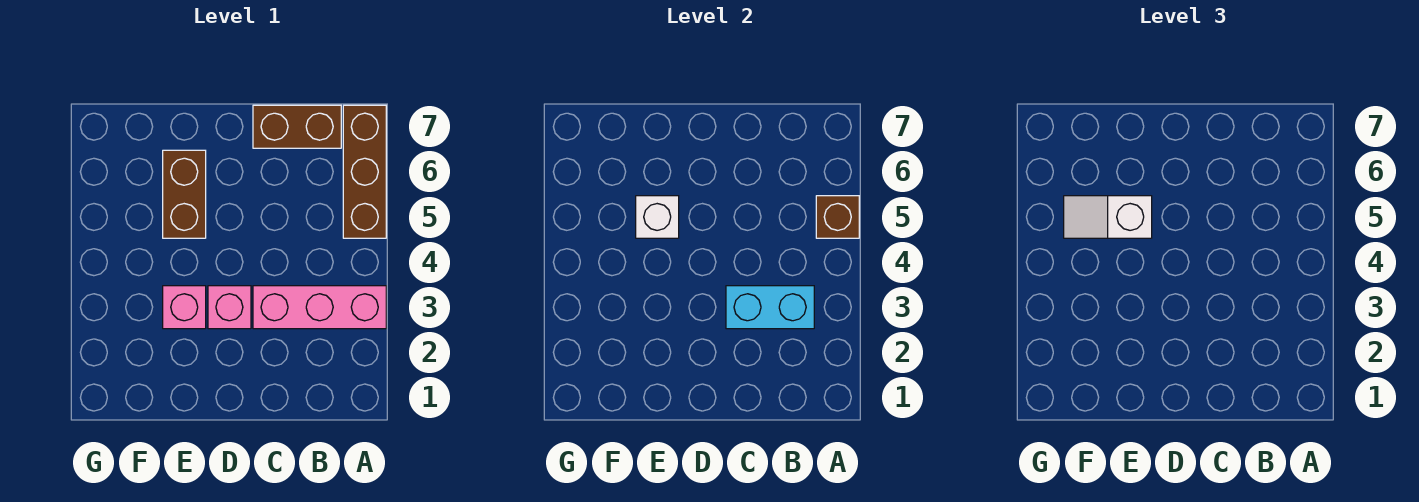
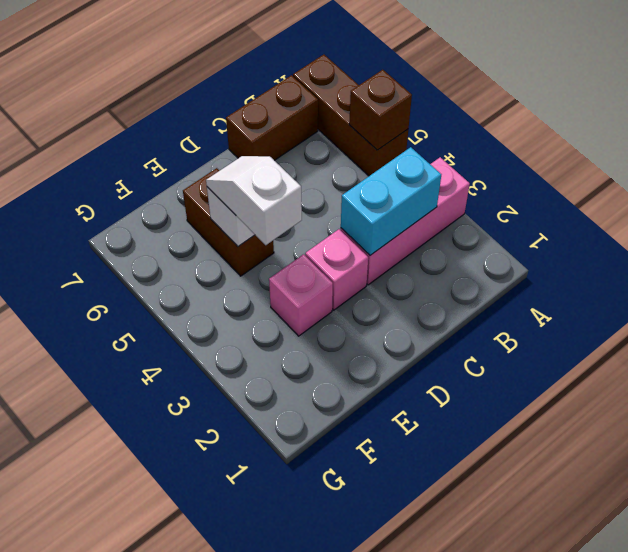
white slope E5:F5 level 3 top E -> white slope E4:E5 level 3 top 4

